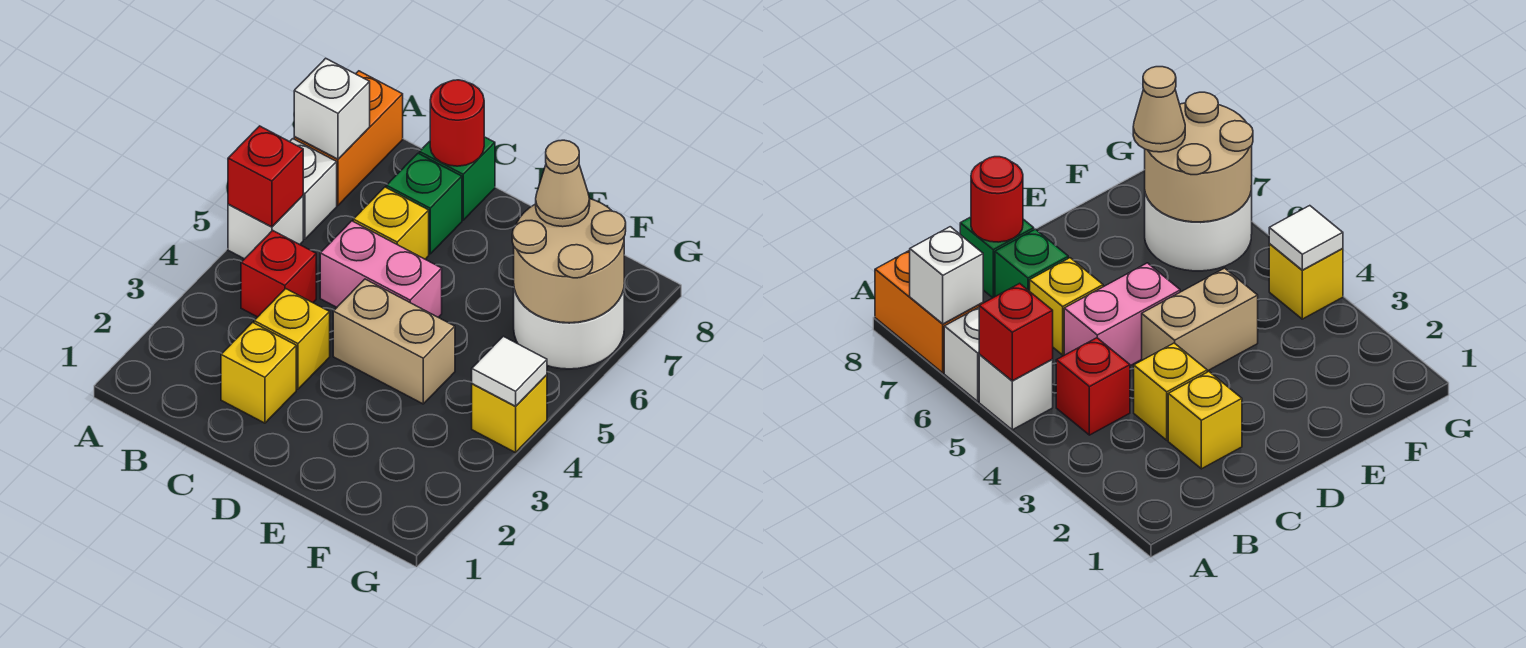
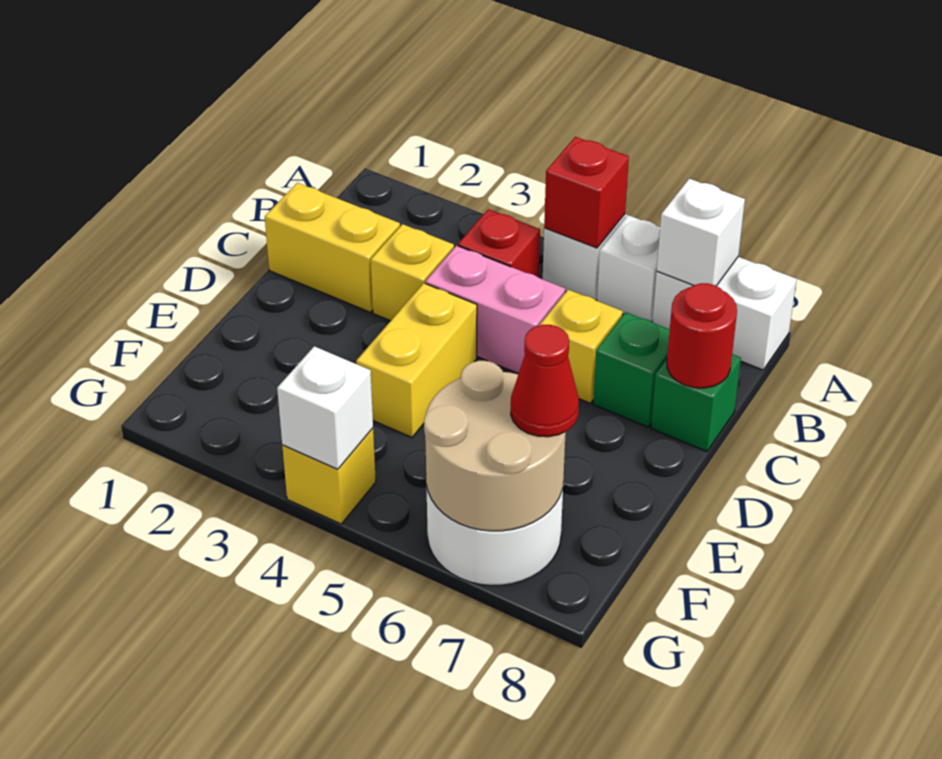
orange brick A7:A8 level 1 -> white brick A7:A8 level 1
yellow brick C2 level 1 -> yellow brick C1:C2 level 1
pink brick C5:D5 level 1 -> pink brick C4:C5 level 1
tan brick D4:E4 level 1 -> yellow brick D4:E4 level 1
tan cone F7 level 3 -> red cone F7 level 3
white tile G4 level 2 -> white brick G4 level 2

